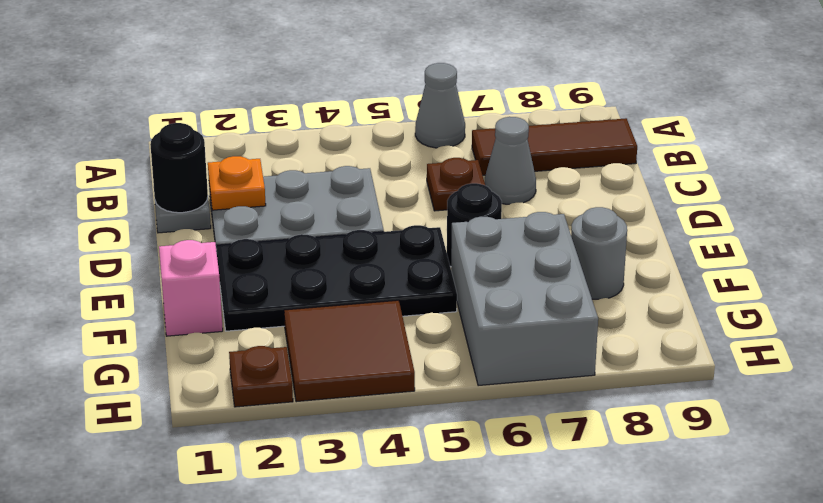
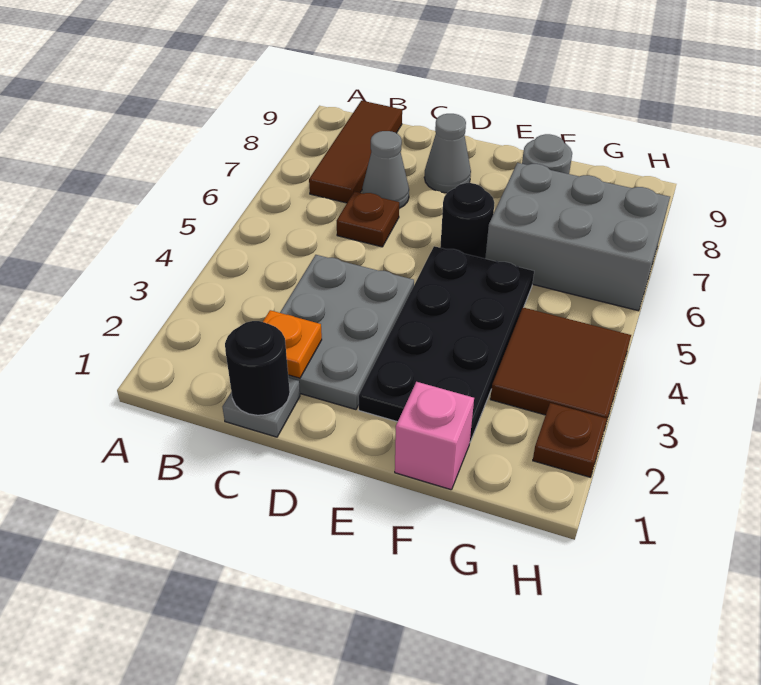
grey cone A6 level 1 -> grey cone D8 level 1

